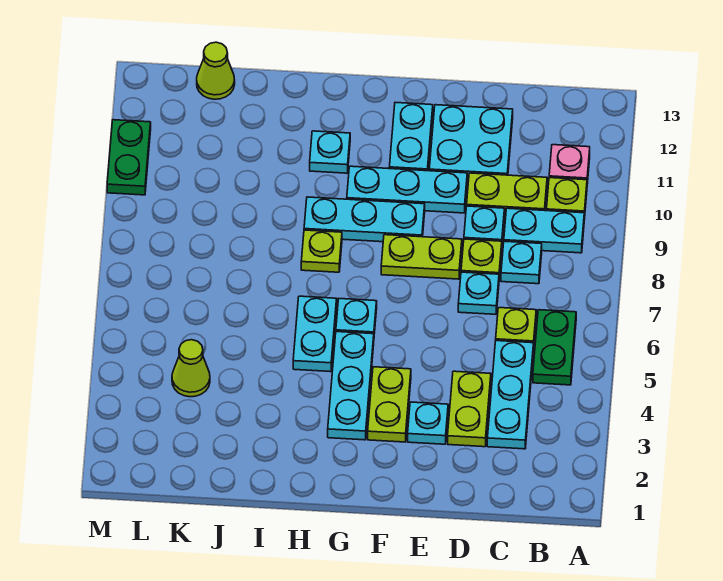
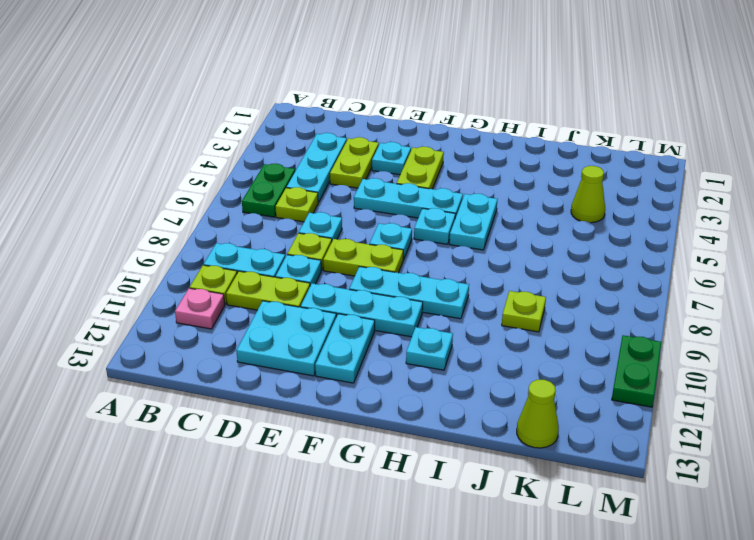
cyan plate C8 level 1 -> cyan plate F7 level 1
cyan plate G3:G5 level 1 -> cyan plate E5:G5 level 1
lime plate H8 level 1 -> lime plate J9 level 1

